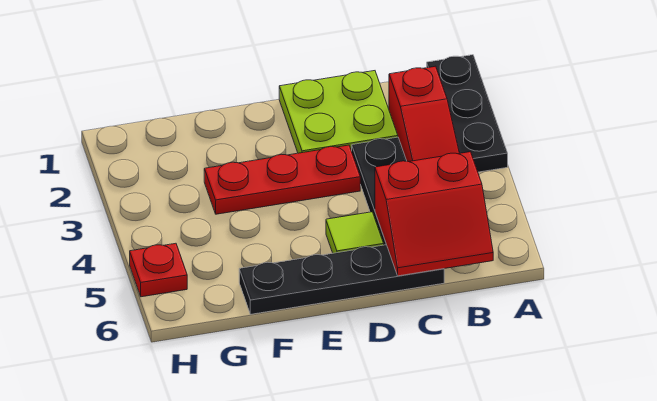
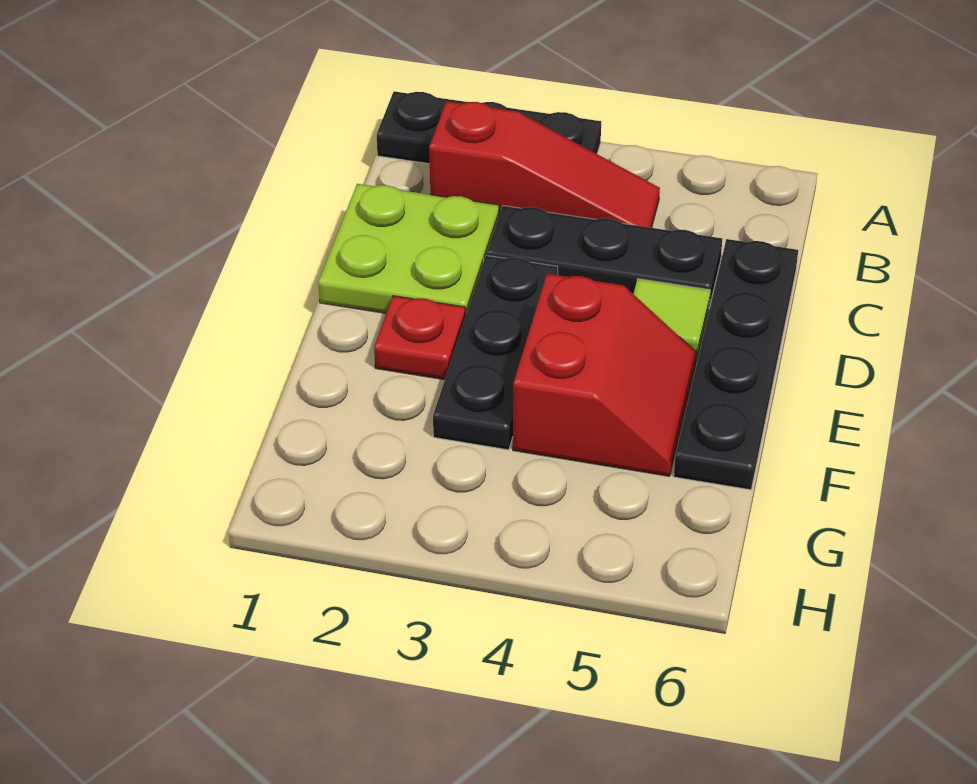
red slope B5:C6 level 2 top 5 -> red slope E4:F5 level 1 top 4
red plate D3:F3 level 1 -> black plate D3:F3 level 1
red plate H5 level 1 -> red plate E2 level 1

